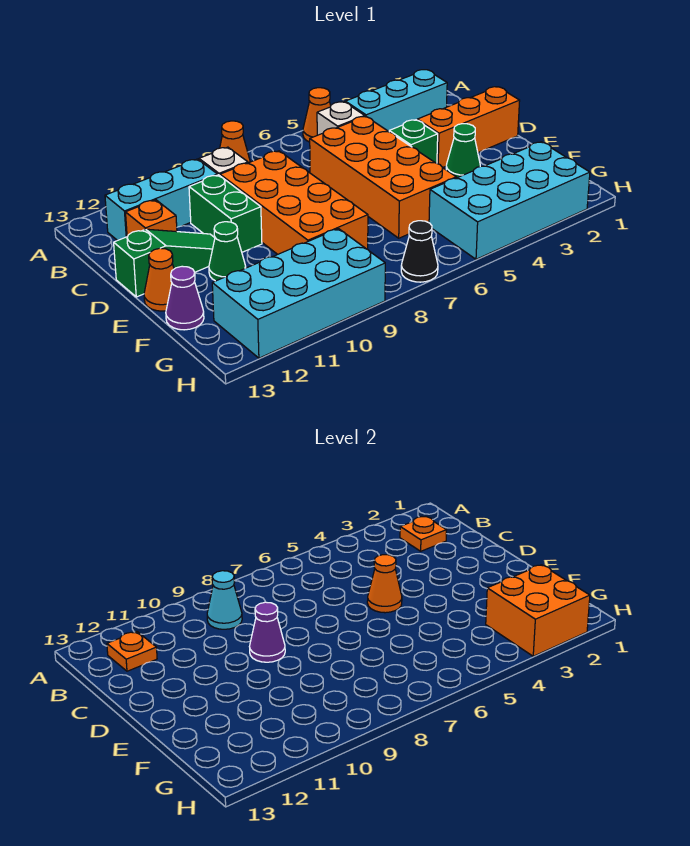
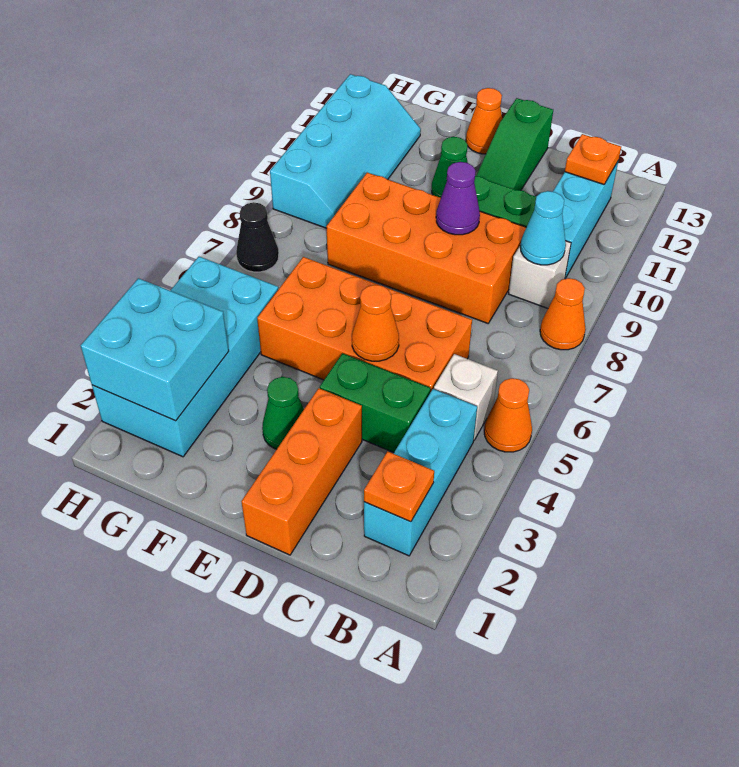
orange brick C12 level 1 -> none
green brick D4 level 1 -> green brick C4:D4 level 1
purple cone F13 level 1 -> none
orange brick G2:H3 level 2 -> cyan brick G2:H3 level 2
cyan brick G9:H12 level 1 -> cyan slope G9:H12 level 1 top H

